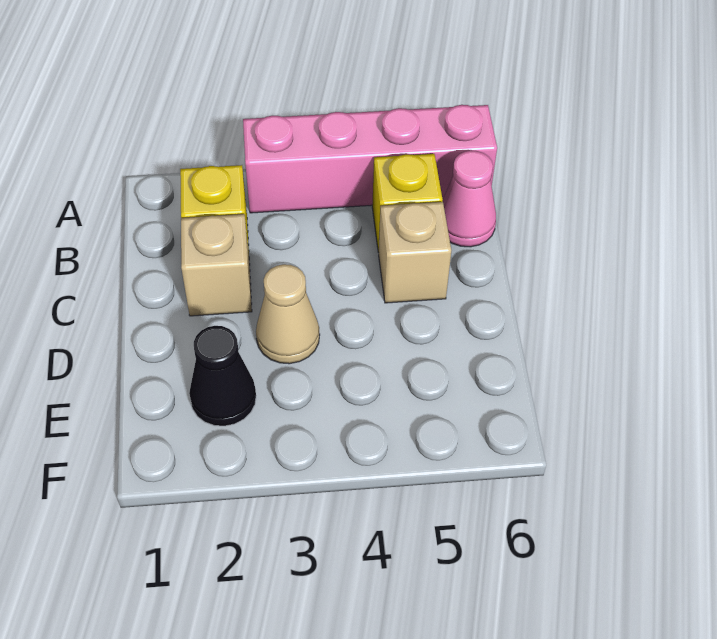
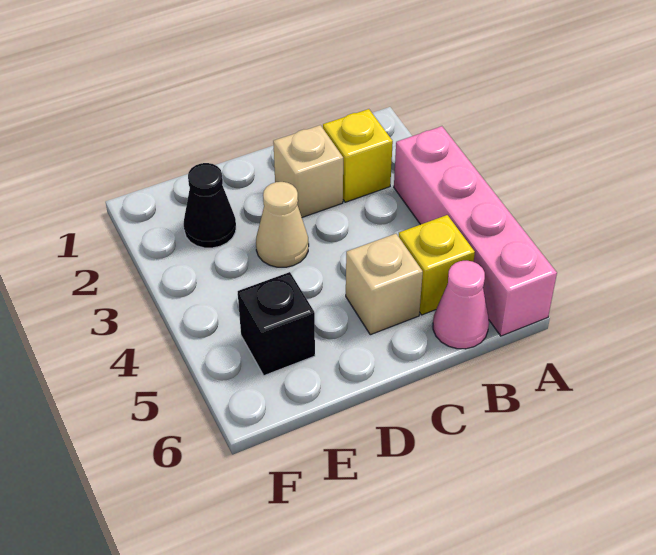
none -> black brick E5 level 1

